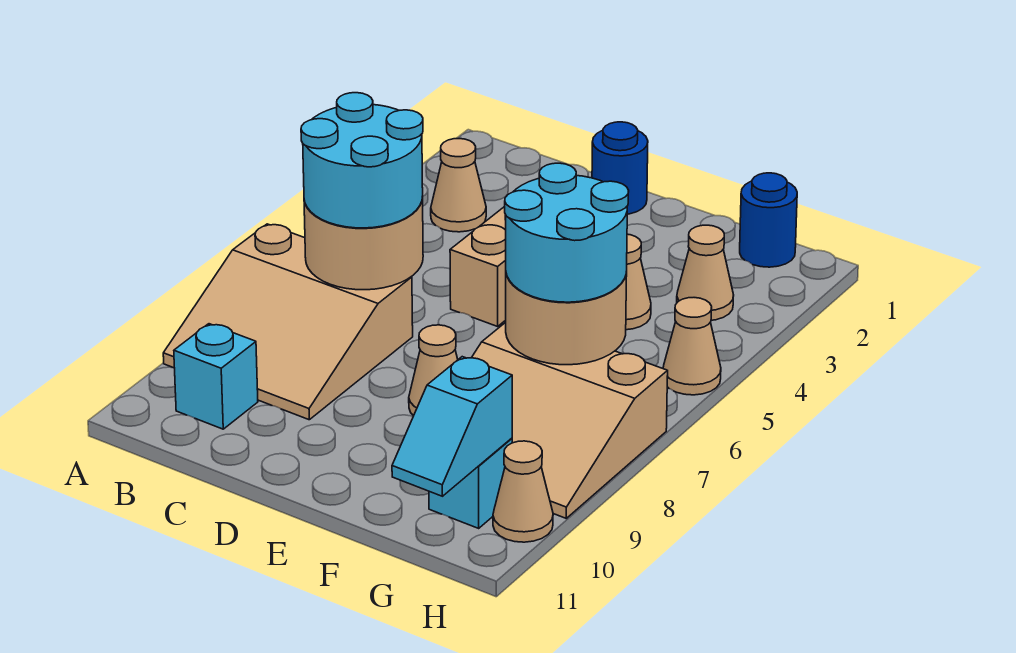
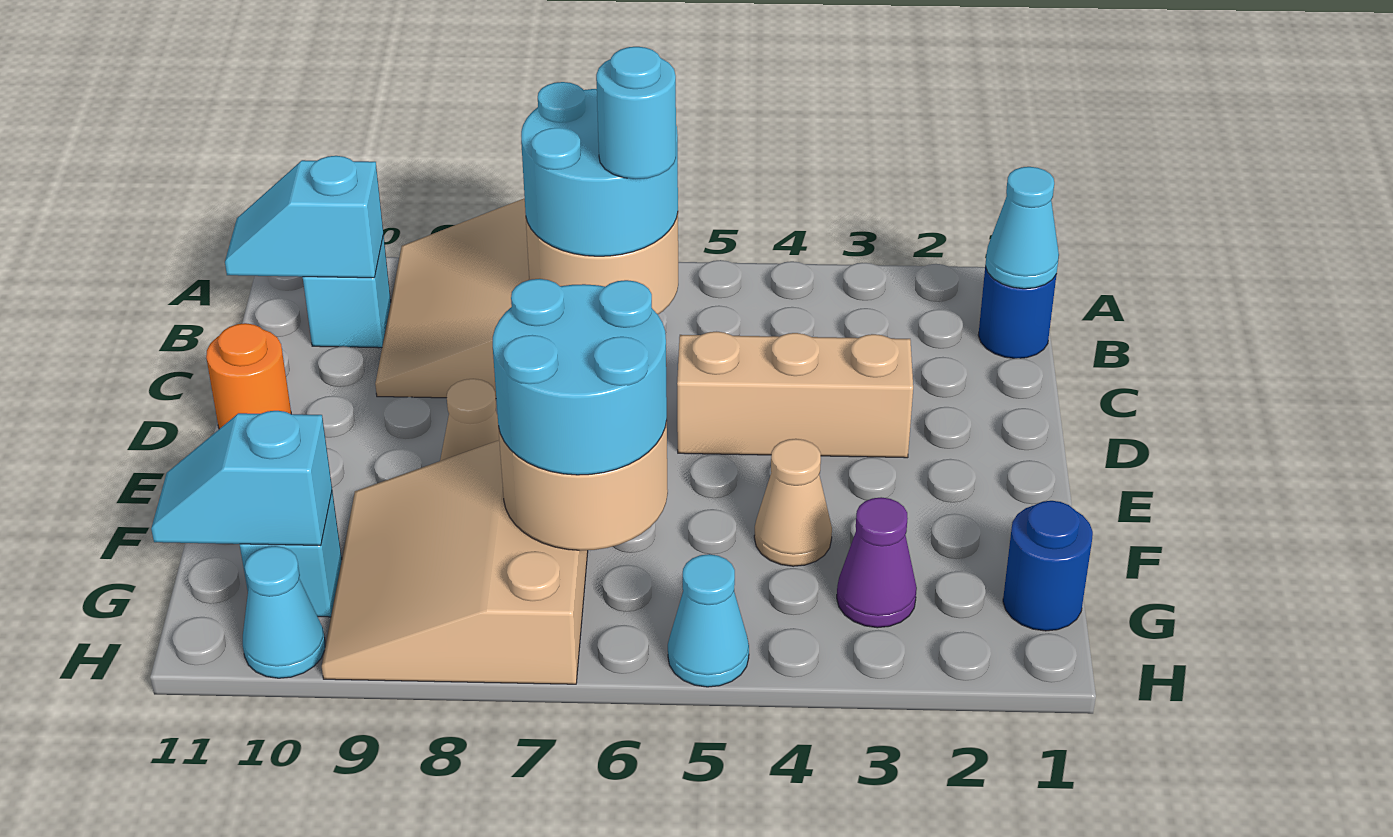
none -> cyan cone B1 level 2
tan cone B3 level 1 -> none
none -> cyan slope B10:B11 level 2 top 10
none -> cyan round brick C6 level 4
blue round brick D1 level 1 -> blue round brick B1 level 1
none -> orange round brick D11 level 1
tan cone G3 level 1 -> purple cone G3 level 1
tan cone H5 level 1 -> cyan cone H5 level 1
tan cone H10 level 1 -> cyan cone H10 level 1

